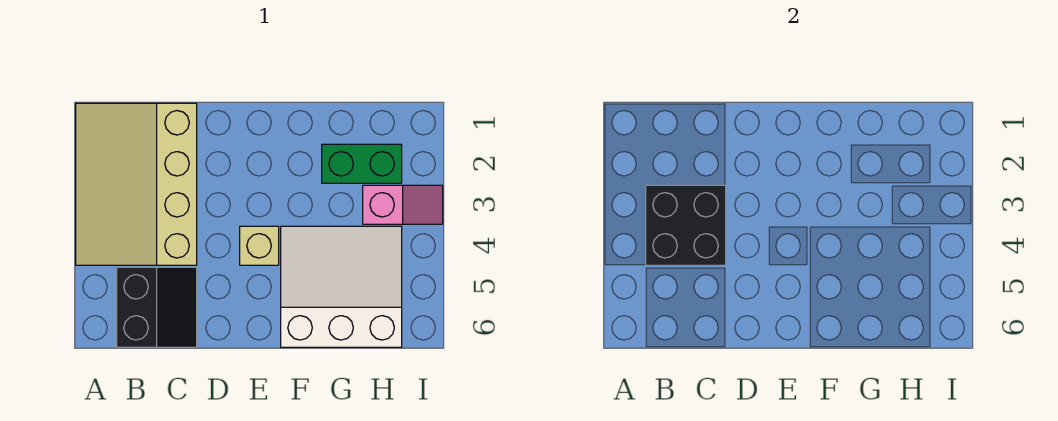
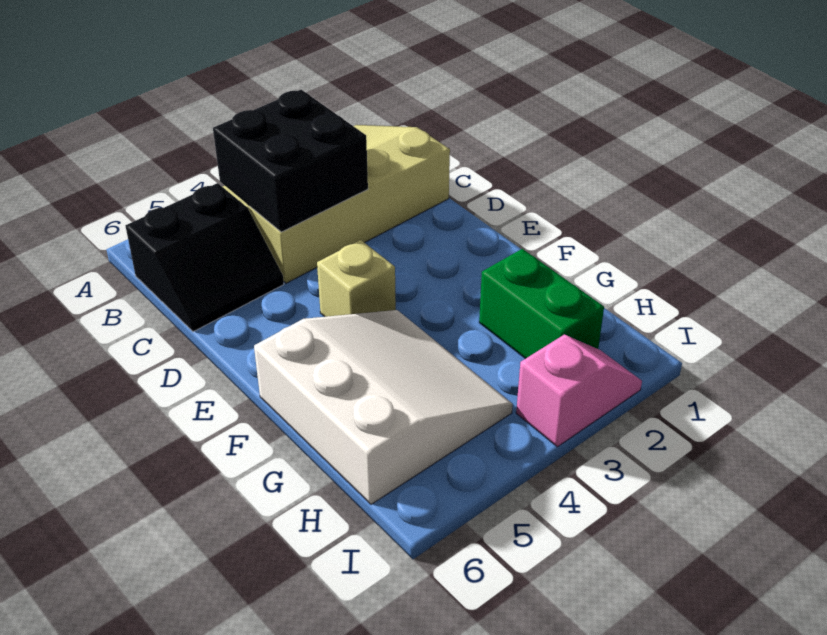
pink slope H3:I3 level 1 top H -> pink slope I2:I3 level 1 top 3

